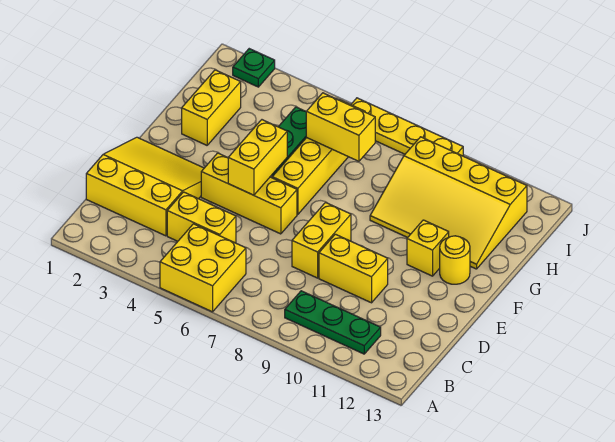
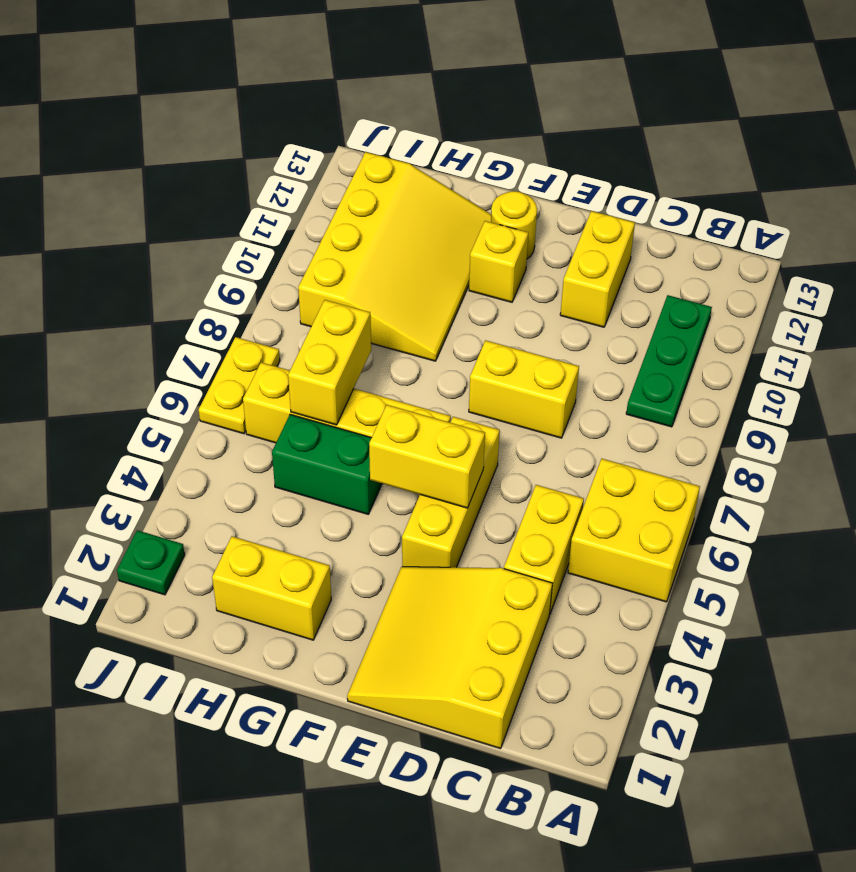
yellow brick D9:D10 level 1 -> yellow brick D11:D12 level 1
yellow plate J6:J9 level 1 -> yellow plate J6:J7 level 1

